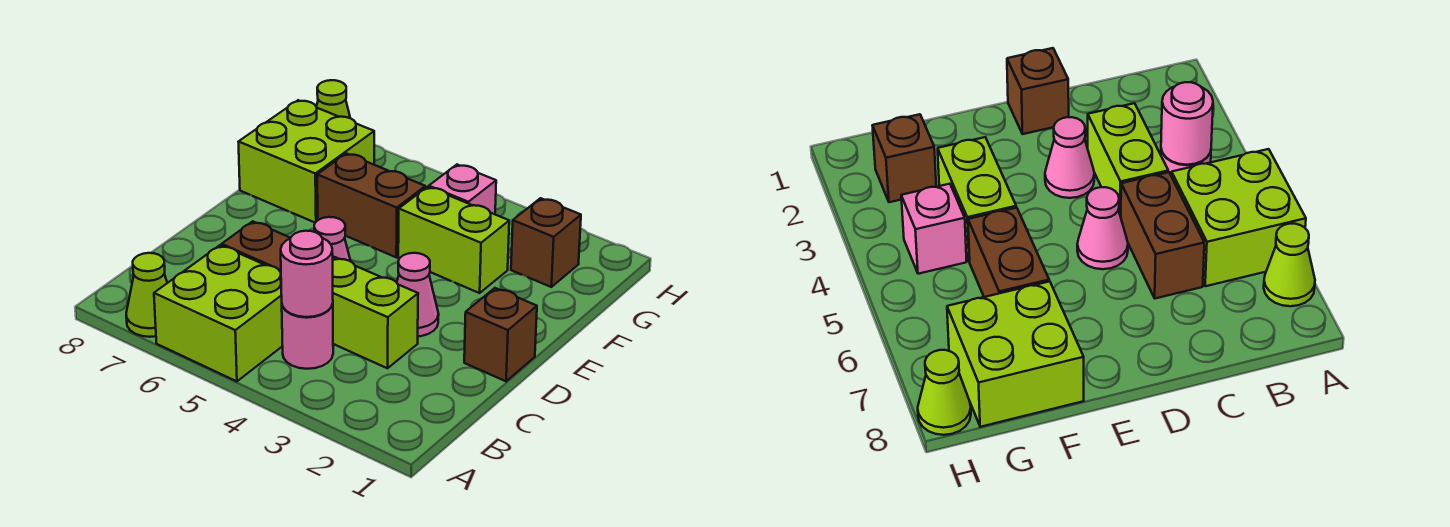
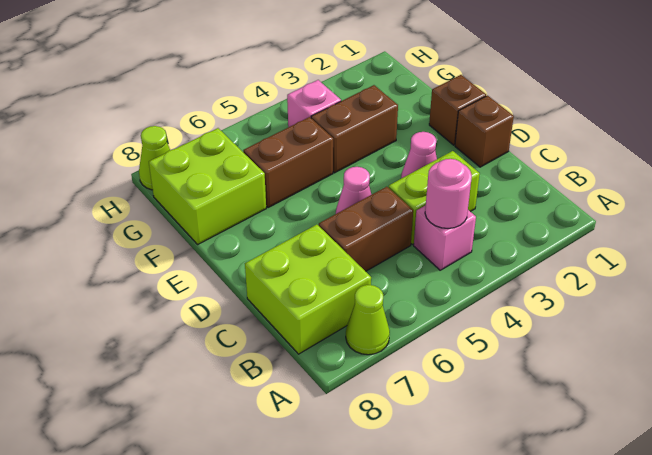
lime brick A5:B6 level 1 -> lime brick B7:C8 level 1
pink round brick B4 level 1 -> pink brick B4 level 1
lime brick F3:F4 level 1 -> brown brick F3:F4 level 1
brown brick G2 level 1 -> brown brick E1 level 1

